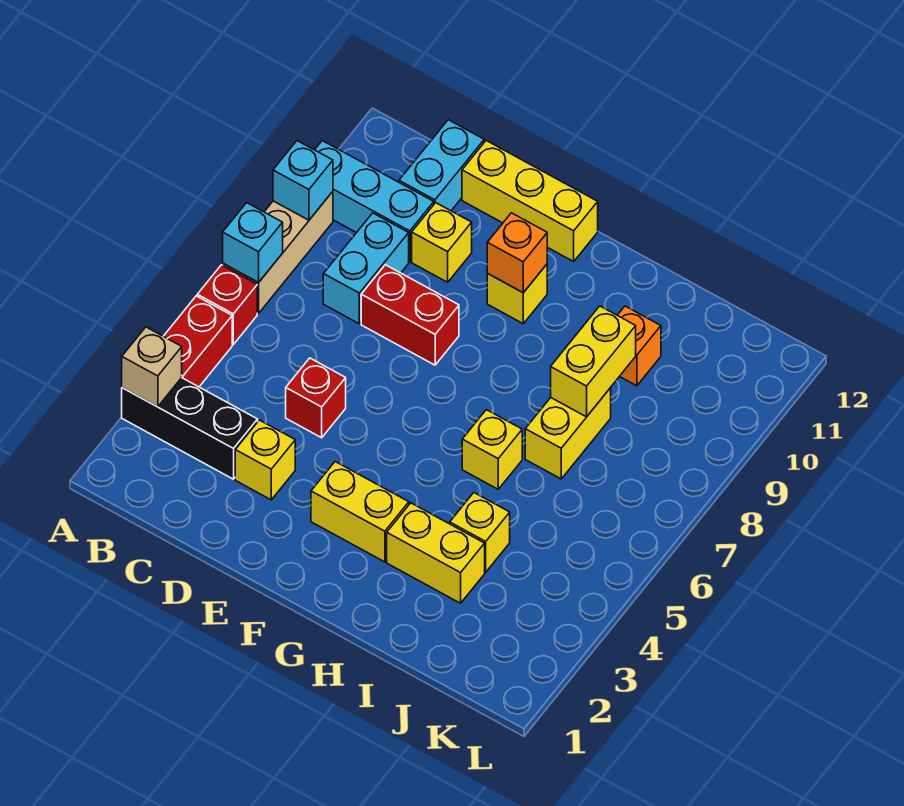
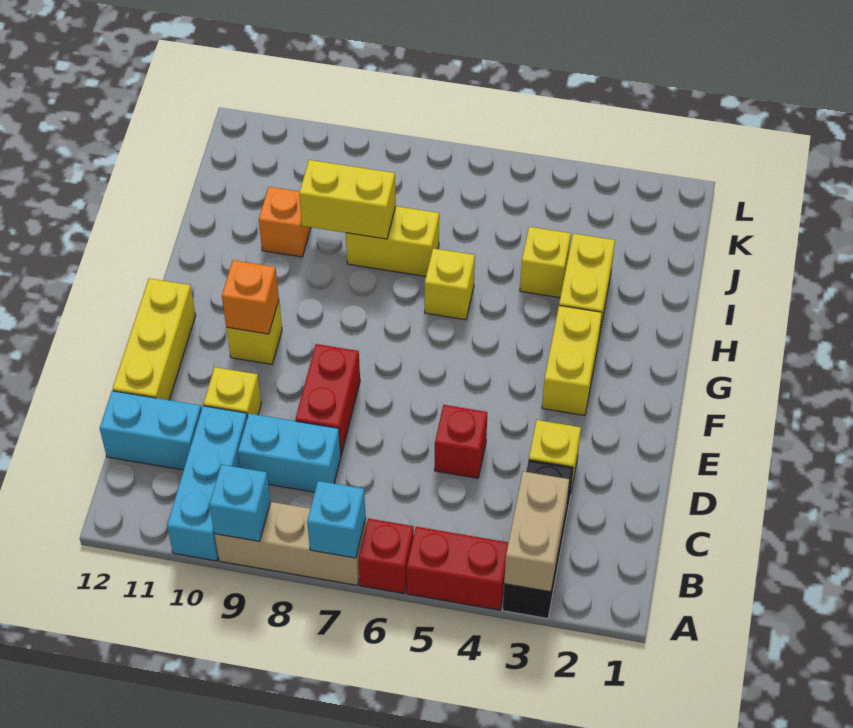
tan brick A3 level 2 -> tan brick A3:B3 level 2

